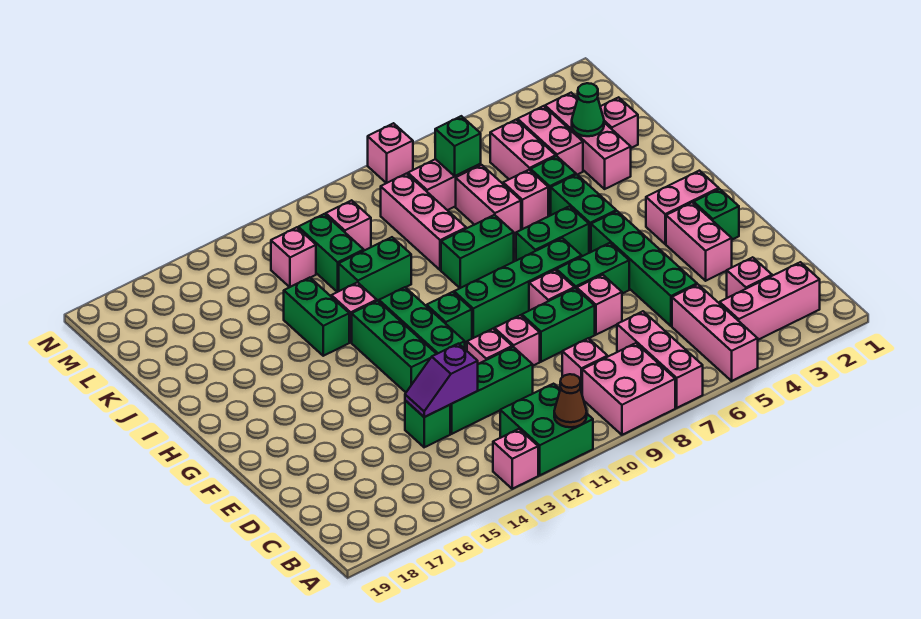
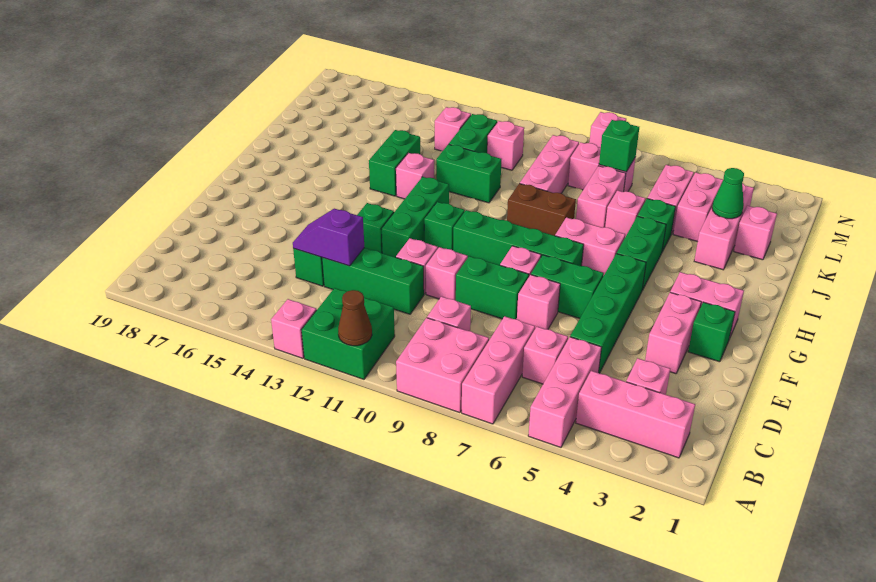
none -> pink brick C6 level 1
green brick F13:H13 level 1 -> green brick F13 level 1
green brick H6:H7 level 1 -> pink brick H6:H7 level 1
green brick I8:I9 level 1 -> brown brick I8:I9 level 1

